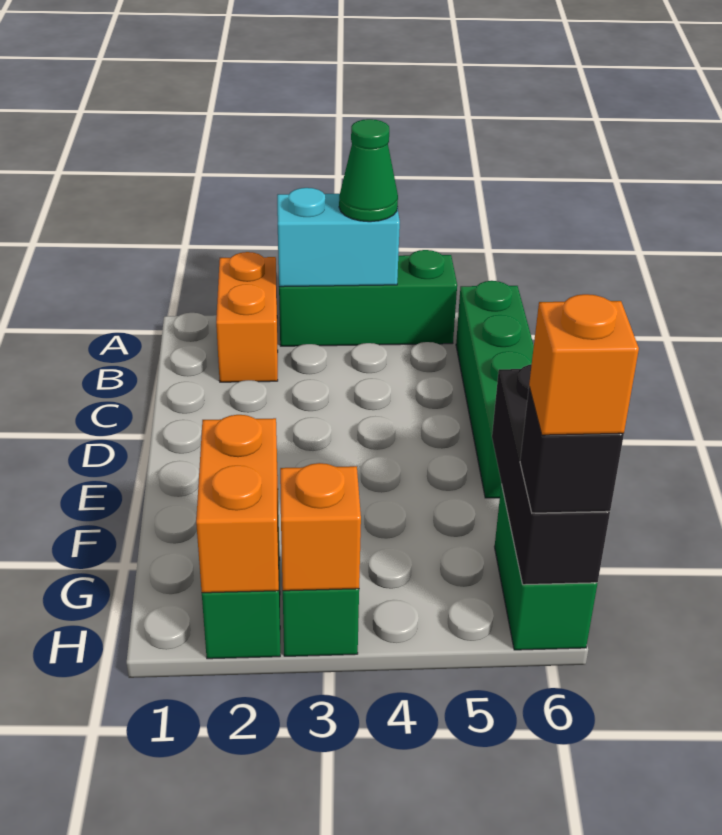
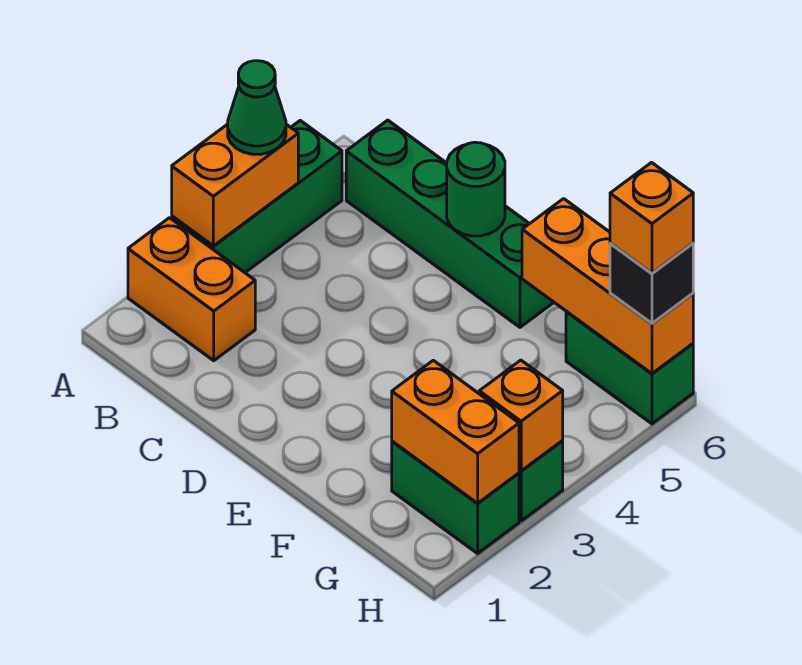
cyan brick A3:A4 level 2 -> orange brick A3:A4 level 2
none -> green round brick D6 level 2
black brick F6:H6 level 2 -> orange brick F6:H6 level 2

